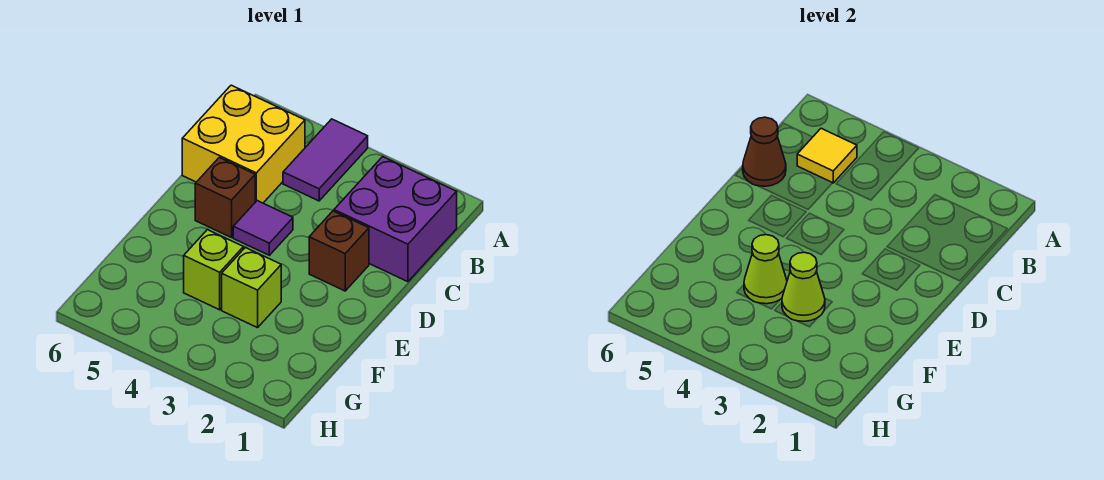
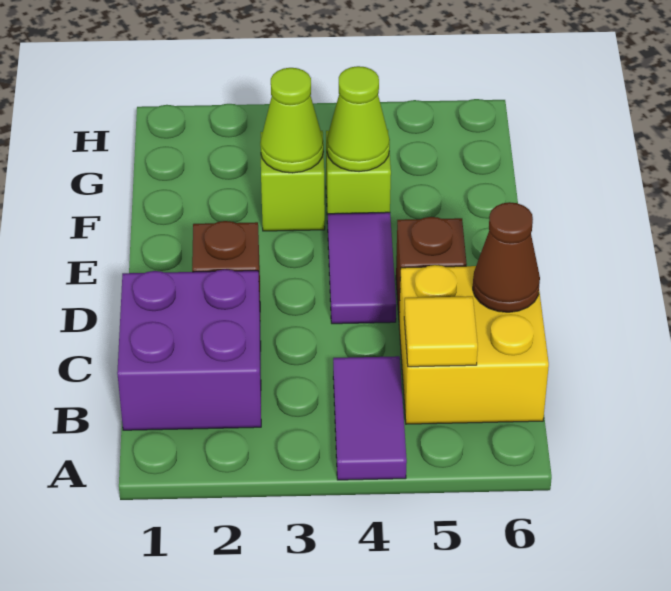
purple tile D4 level 1 -> purple tile D4:E4 level 1

